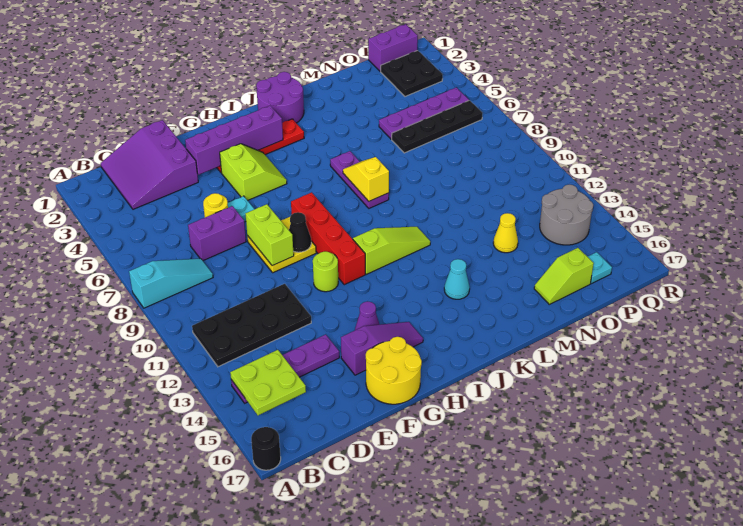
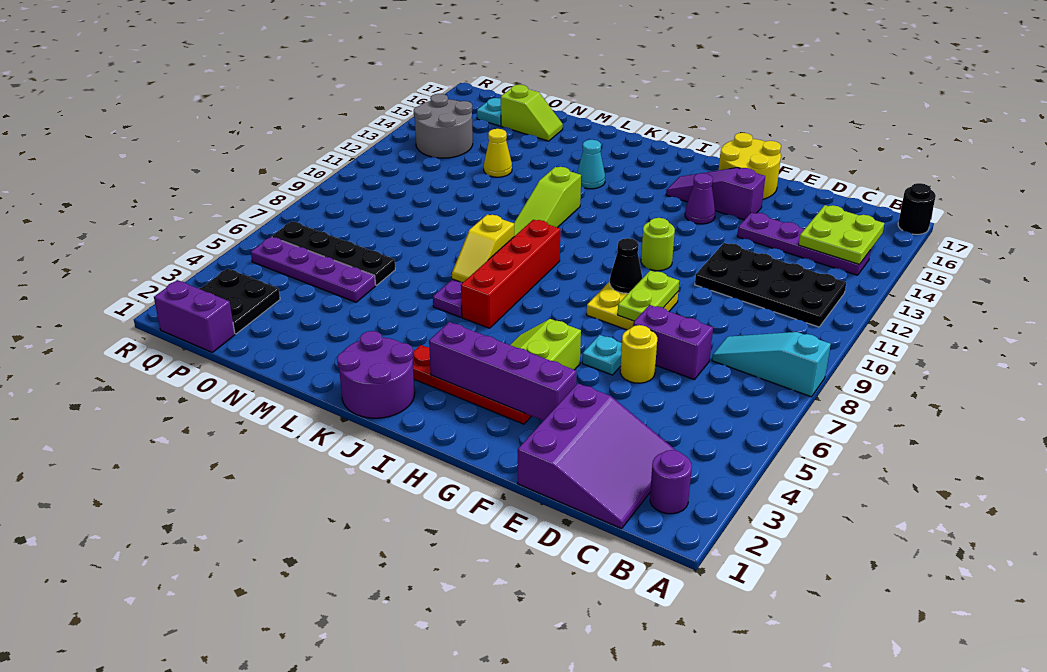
none -> purple round brick B2 level 1
lime brick F8:F9 level 2 -> lime plate F8:F9 level 2
red brick H8:H11 level 1 -> red brick J6:J9 level 1
lime slope I11:K11 level 1 top I -> lime slope K10:K12 level 1 top 12

